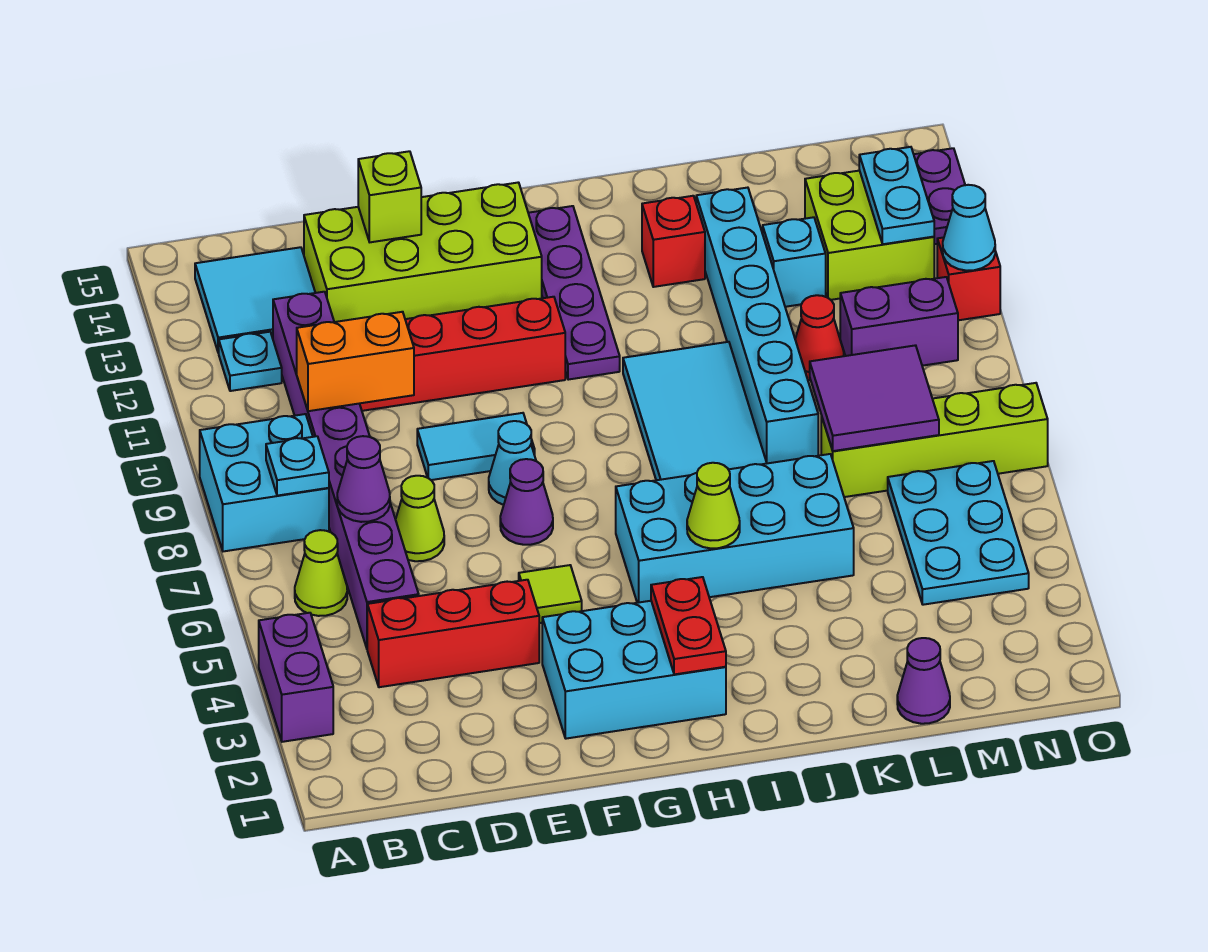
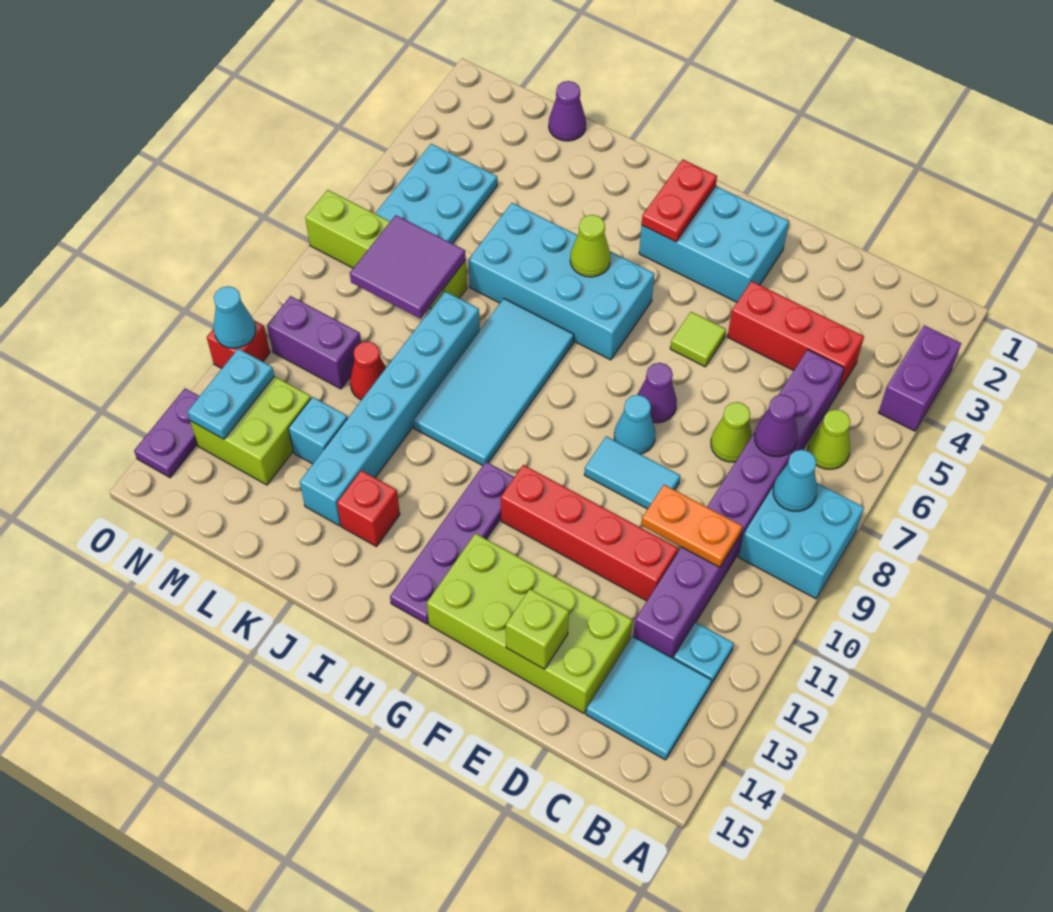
cyan plate B8 level 2 -> cyan cone B8 level 2
orange brick C10:D10 level 2 -> orange plate C10:D10 level 2

